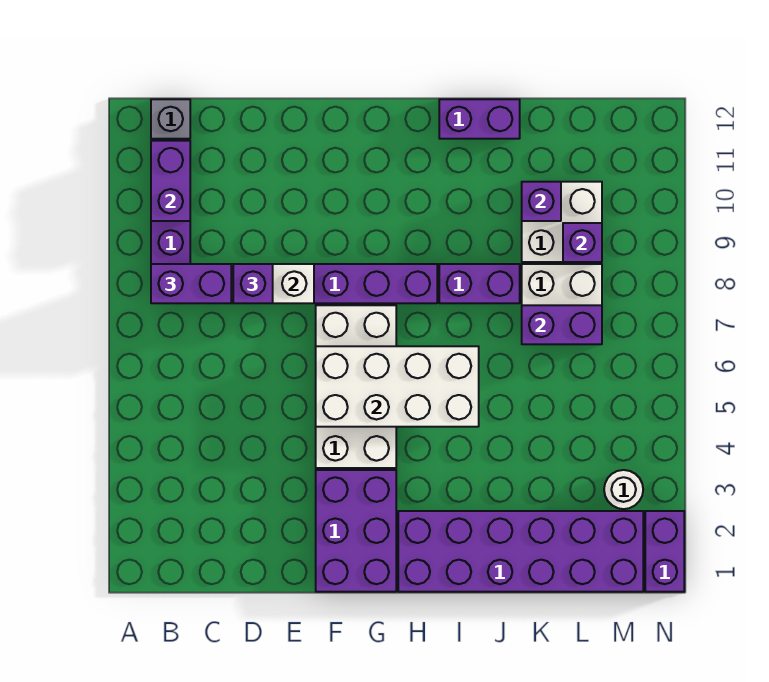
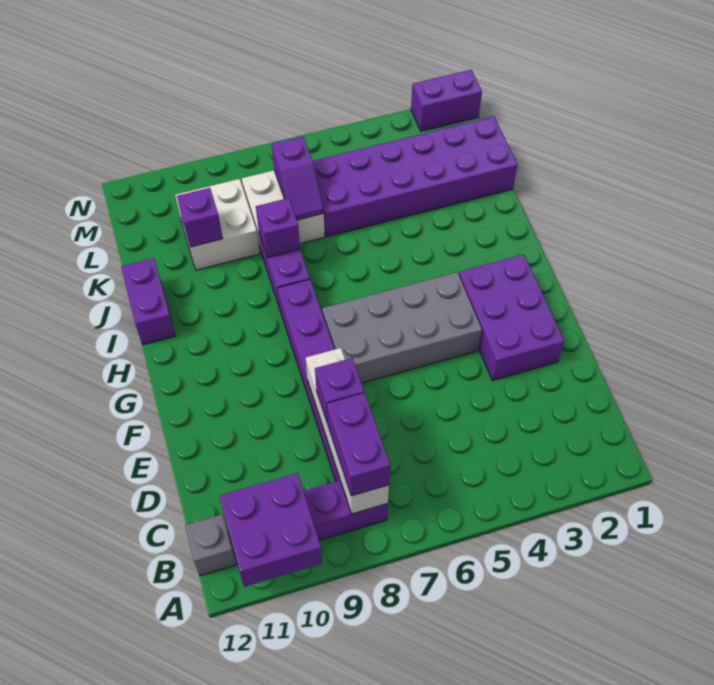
purple brick B10:B11 level 2 -> purple brick A10:B11 level 2
purple brick F1:G3 level 1 -> purple brick E2:G3 level 1
white brick F4:G7 level 1 -> grey brick F4:G7 level 1
white brick F5:I6 level 2 -> none
purple brick H1:M2 level 1 -> purple brick K1:L6 level 1
purple brick K7:L7 level 2 -> purple slope K7:L7 level 2 top L
purple brick L9 level 2 -> purple brick J8 level 2
white round brick M3 level 1 -> none

